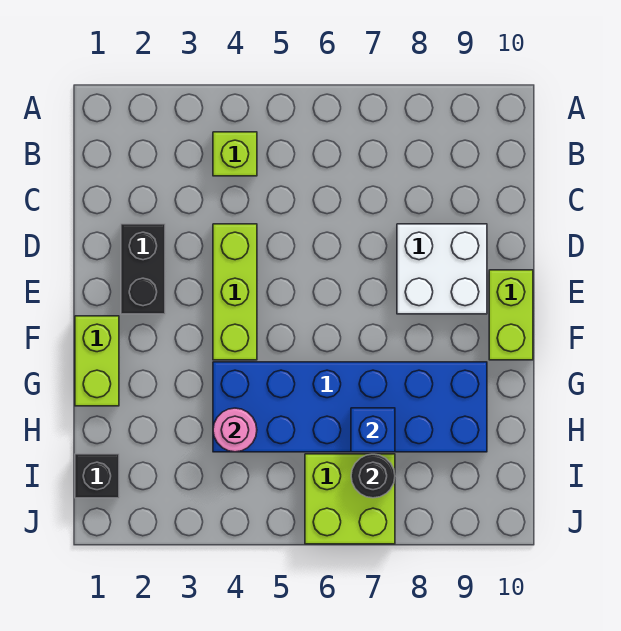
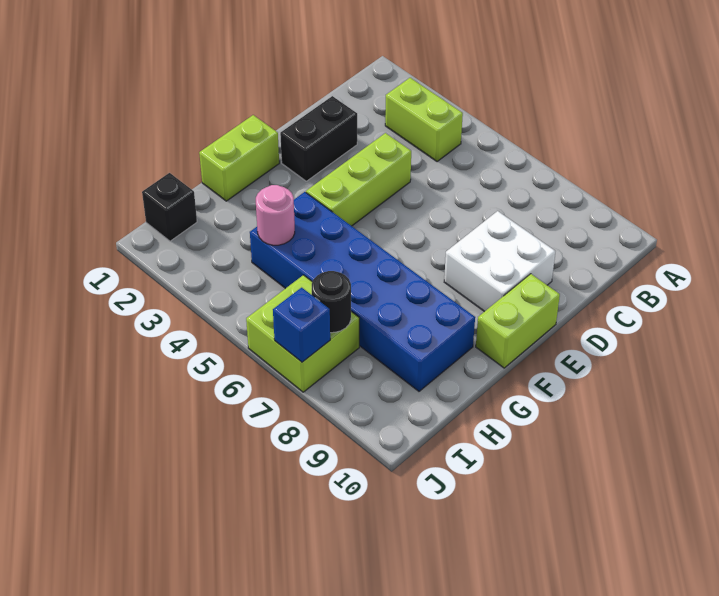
lime brick B4 level 1 -> lime brick B3:B4 level 1
blue brick H7 level 2 -> blue brick J7 level 2

